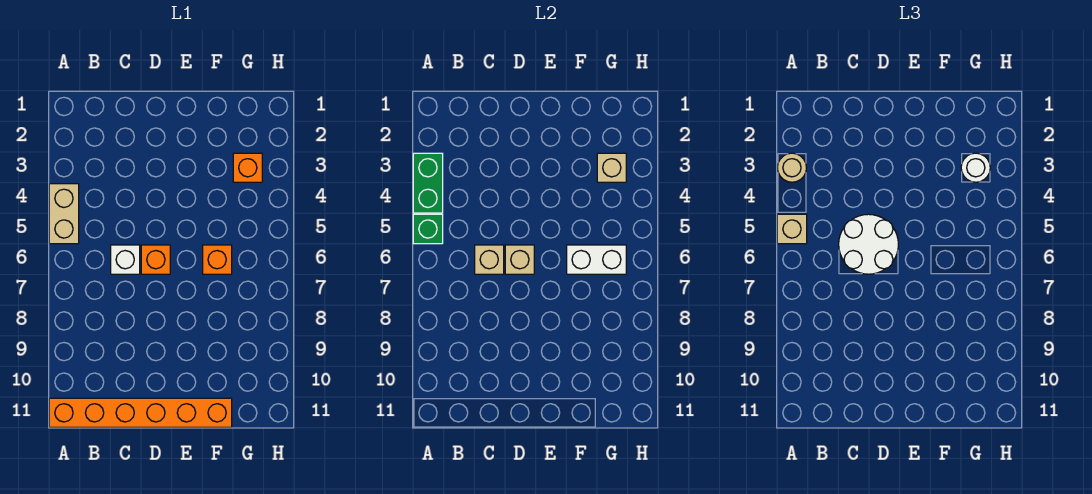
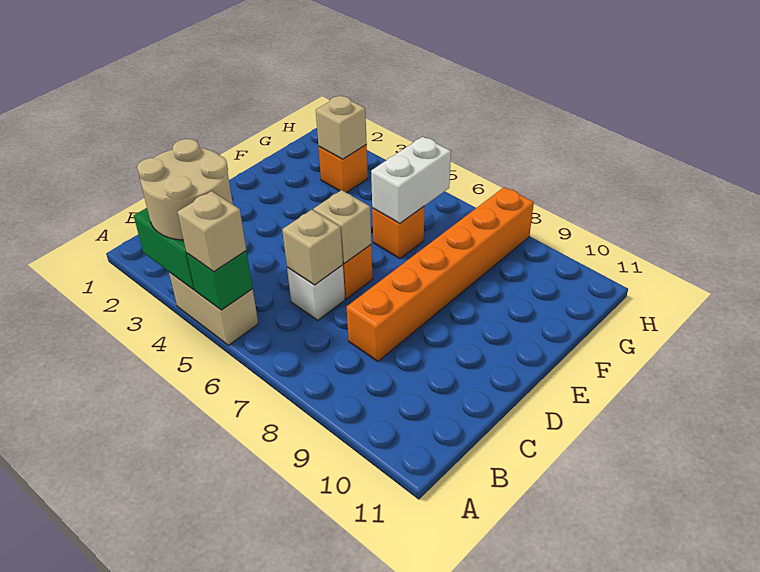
tan round brick A3 level 3 -> tan round brick A3:B4 level 3
orange brick A11:F11 level 1 -> orange brick C8:H8 level 1
white round brick C5:D6 level 3 -> none
white round brick G3 level 3 -> none

